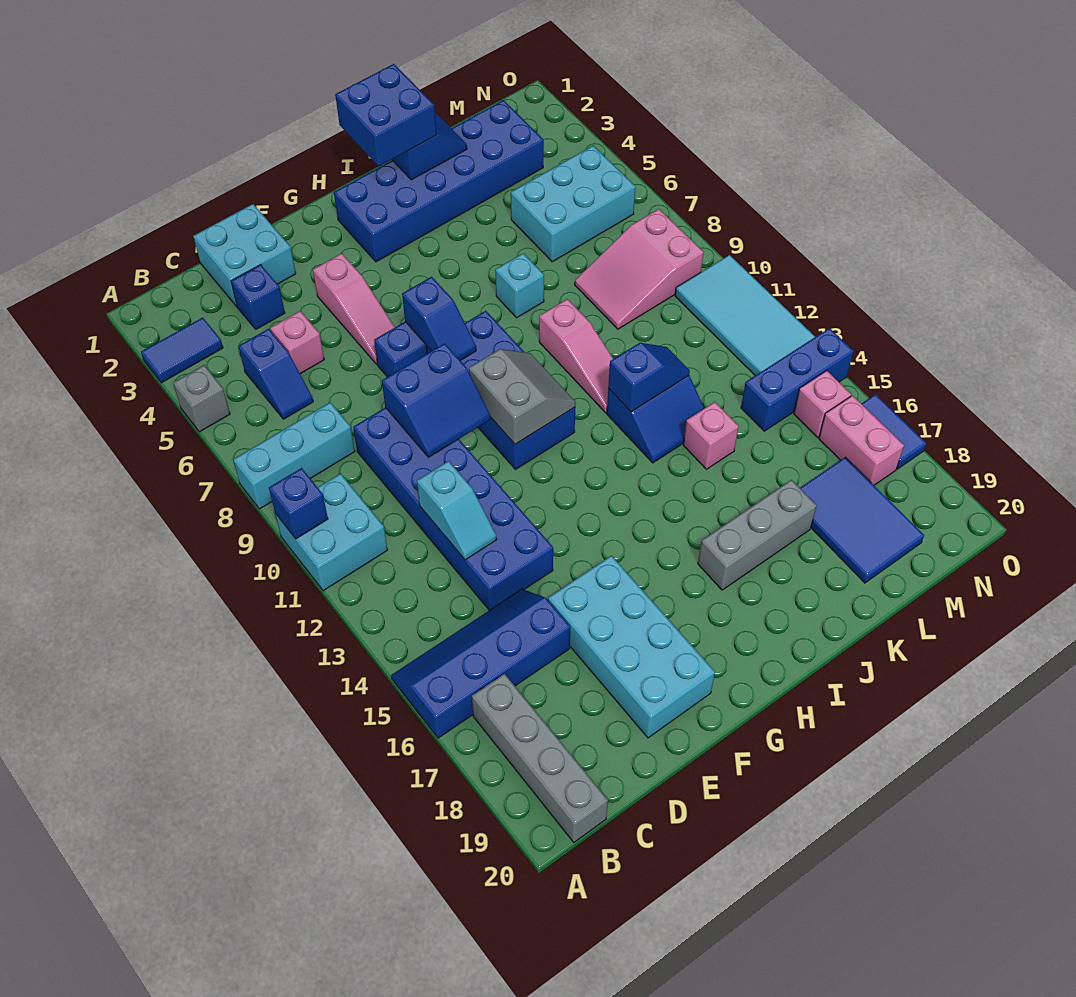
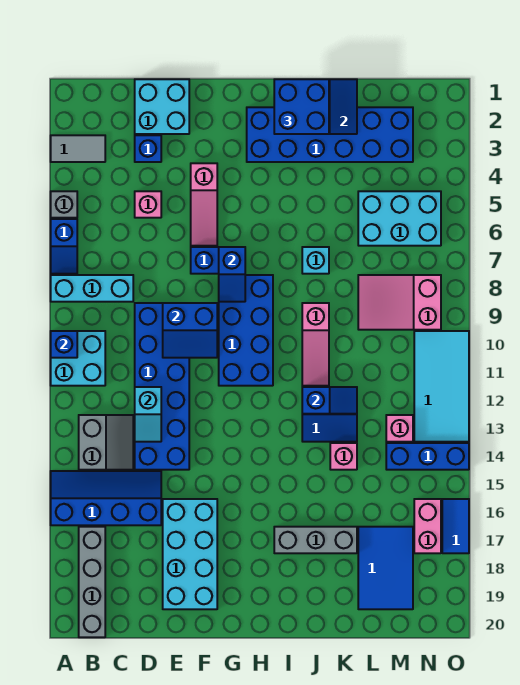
blue tile A3:B3 level 1 -> grey tile A3:B3 level 1
blue slope C5:C6 level 1 top 5 -> blue slope A6:A7 level 1 top 6
grey slope G10:H11 level 2 top G -> grey slope B13:C14 level 1 top B
pink brick N15 level 1 -> pink brick M13 level 1

